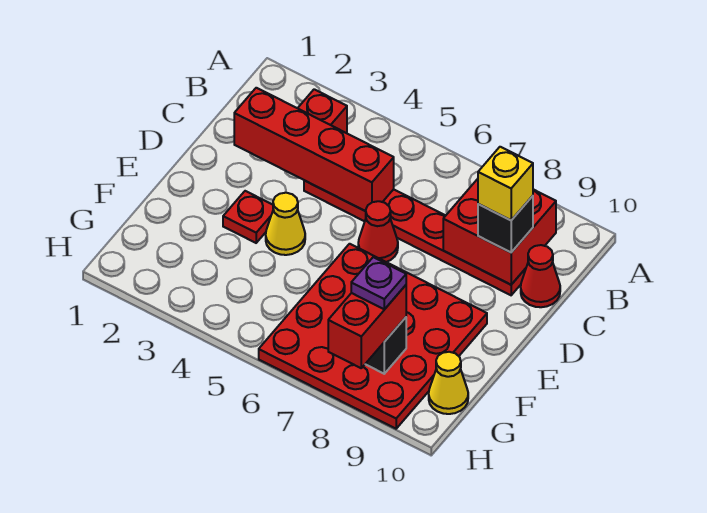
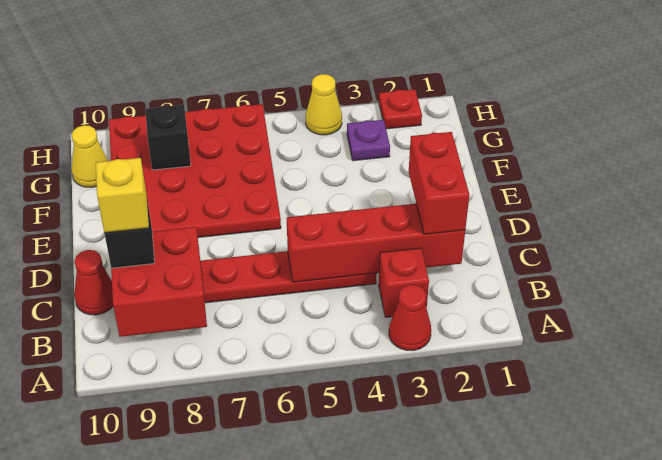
red cone D6 level 1 -> red cone A3 level 1
red plate E3 level 1 -> red plate H2 level 1
yellow cone E4 level 1 -> yellow cone H4 level 1
red brick G8:H8 level 3 -> red brick C2:D2 level 3
purple plate G8 level 4 -> purple plate G3 level 1

